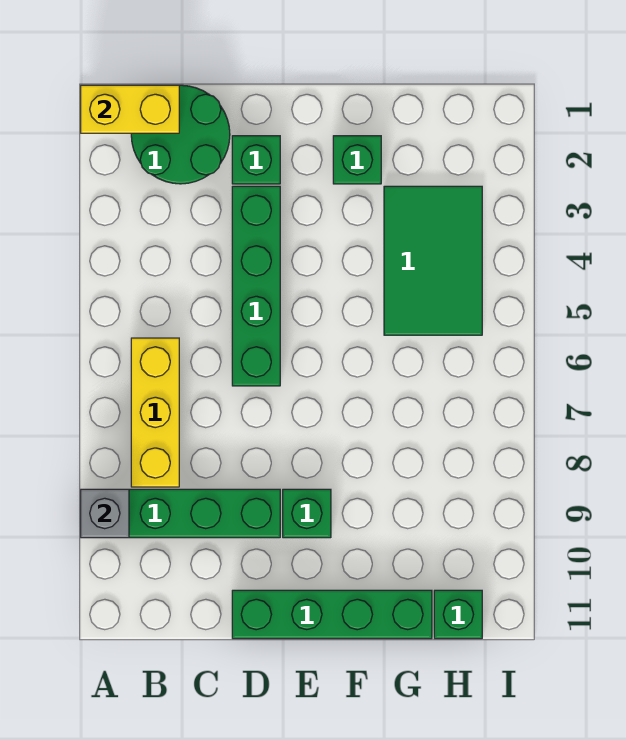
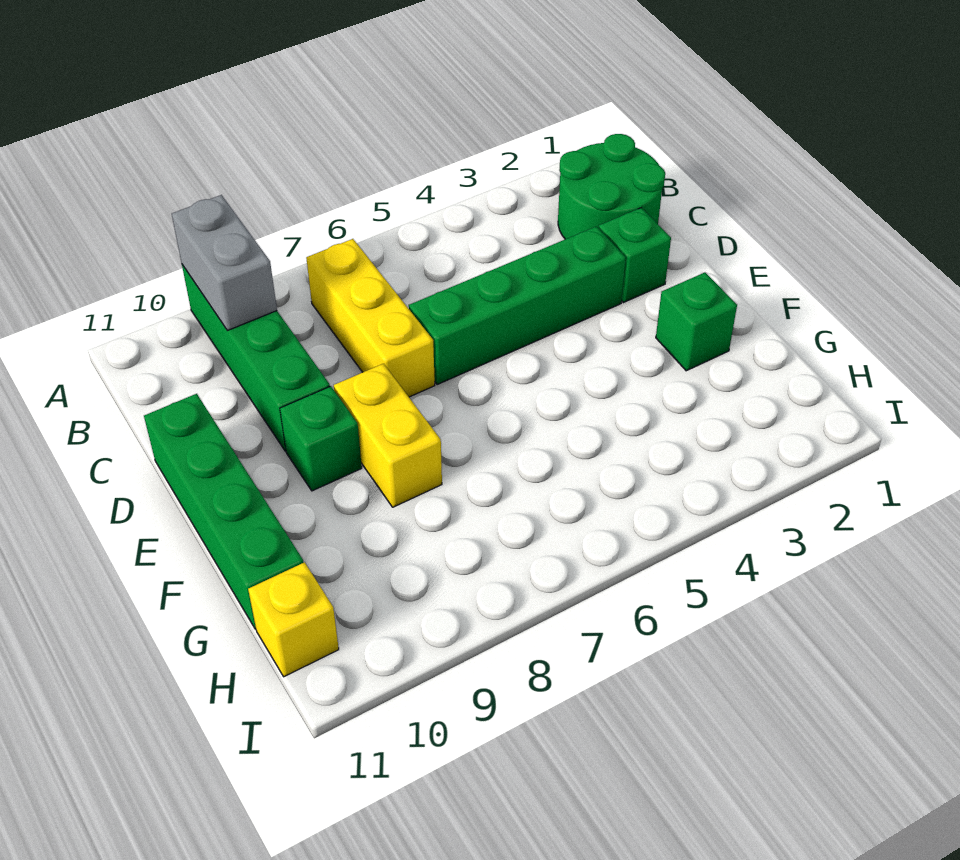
yellow brick A1:B1 level 2 -> yellow brick E8:F8 level 1
grey brick A9 level 2 -> grey brick A9:B9 level 2
yellow brick B6:B8 level 1 -> yellow brick B7:D7 level 1
green tile G3:H5 level 1 -> none
green brick H11 level 1 -> yellow brick H11 level 1

